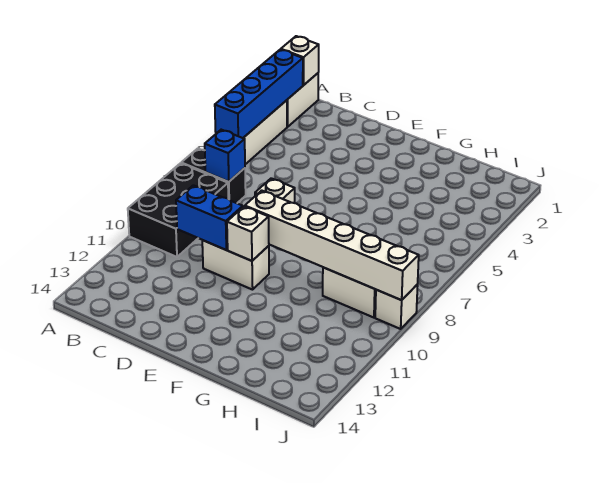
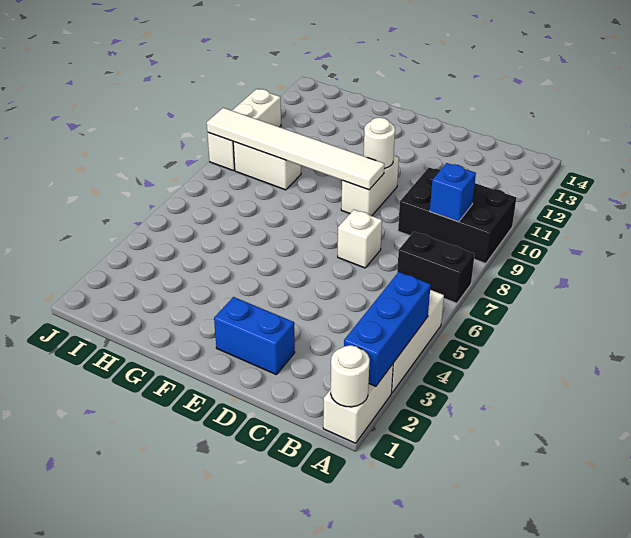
white brick A1 level 2 -> white round brick A1 level 2
blue brick A2:A5 level 2 -> blue brick A2:A4 level 2
black brick A8:B10 level 1 -> black brick A9:C10 level 1
blue brick B7 level 2 -> blue brick B9 level 2
blue brick C10:D10 level 2 -> blue brick D2:E2 level 1
white brick D10:E10 level 1 -> white brick E9:E10 level 1
white brick E9:J9 level 2 -> white tile E9:J9 level 2
white brick E10 level 2 -> white round brick E10 level 2
white brick J9 level 1 -> white brick J9:J11 level 1

